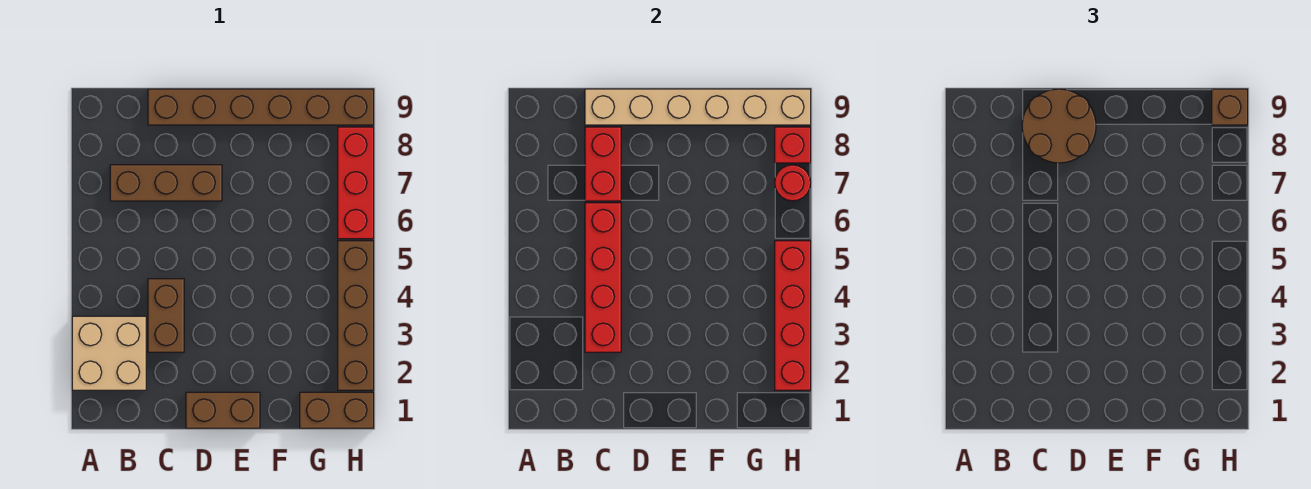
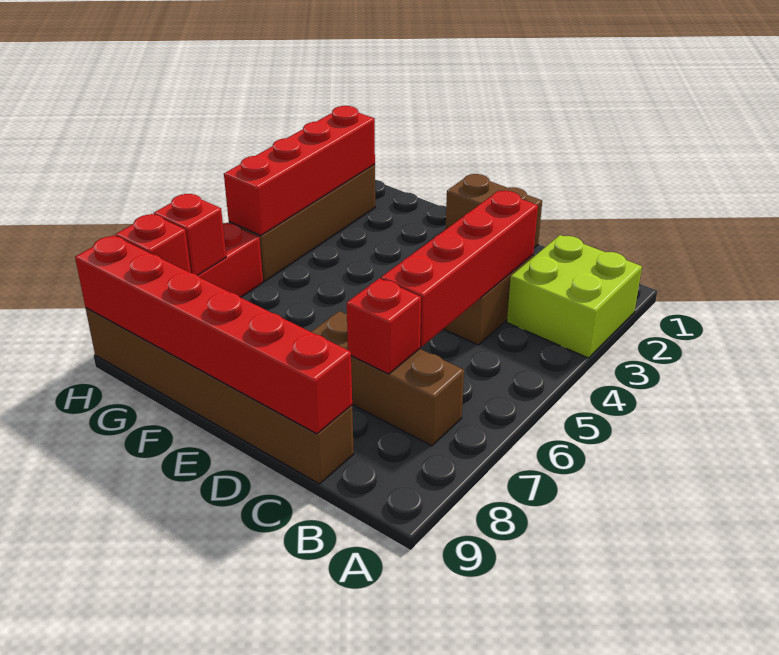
tan brick A2:B3 level 1 -> lime brick A2:B3 level 1
red brick C7:C8 level 2 -> red brick C7 level 2
brown round brick C8:D9 level 3 -> none
tan brick C9:H9 level 2 -> red brick C9:H9 level 2
brown brick G1:H1 level 1 -> none
red round brick H7 level 2 -> red brick H7 level 2
brown brick H9 level 3 -> none

